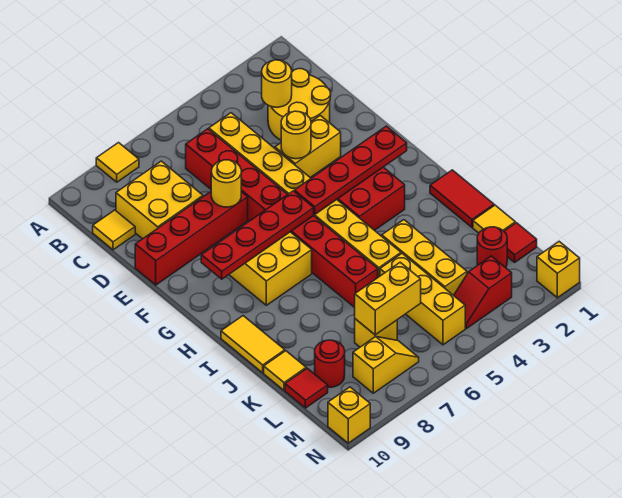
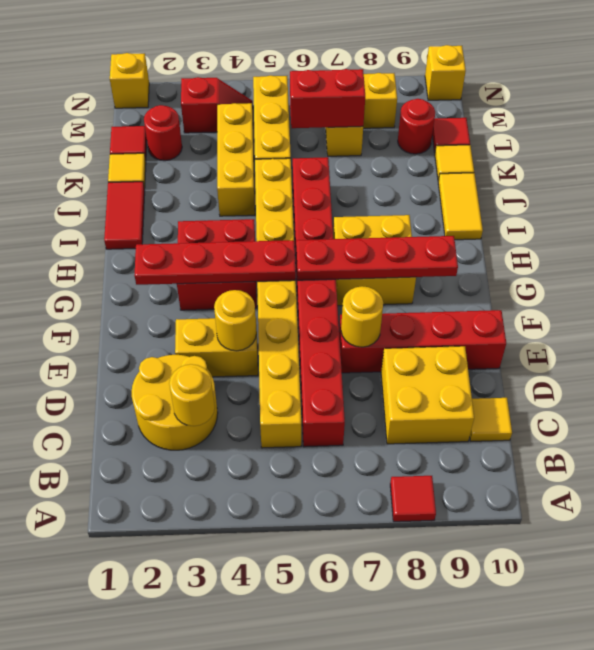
yellow tile A8 level 1 -> red tile A8 level 1
yellow brick L6:L7 level 2 -> red brick L6:L7 level 2

